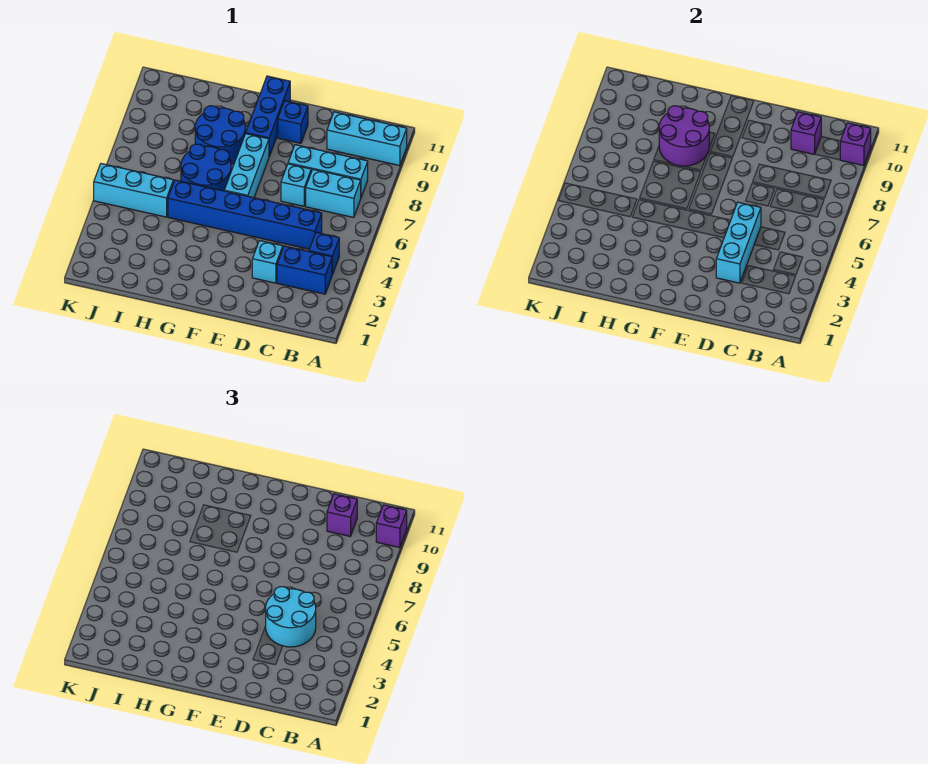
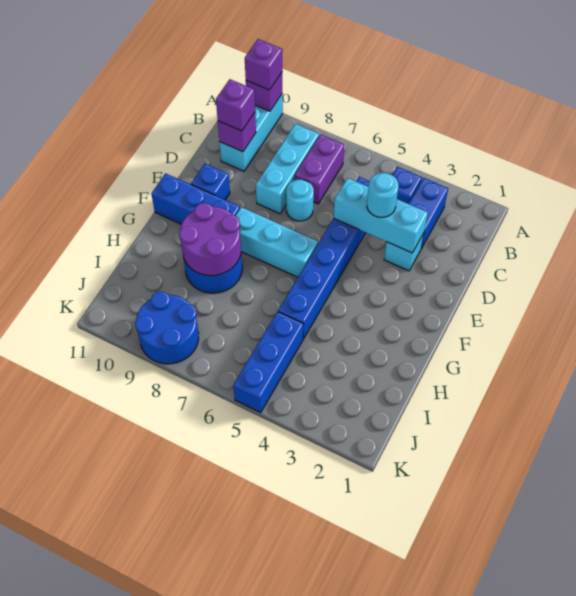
cyan brick B7:C7 level 1 -> purple brick B7:C7 level 1
cyan round brick C4:D5 level 3 -> cyan round brick D4 level 3
cyan brick D7 level 1 -> cyan round brick D7 level 1
blue round brick G6:H7 level 1 -> blue round brick J8:K9 level 1
cyan brick I5:K5 level 1 -> blue brick I5:K5 level 1

